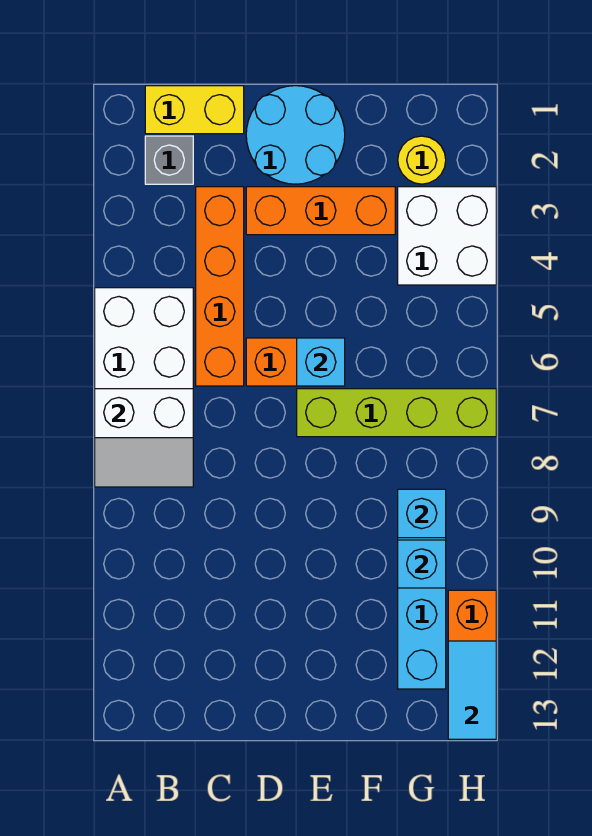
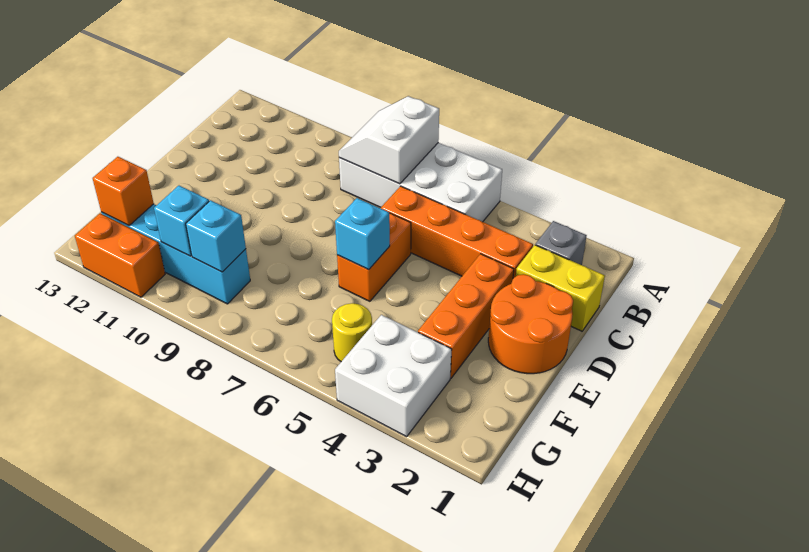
yellow brick B1:C1 level 1 -> yellow brick C1:C2 level 1
cyan round brick D1:E2 level 1 -> orange round brick D1:E2 level 1
lime brick E7:H7 level 1 -> none
yellow round brick G2 level 1 -> yellow round brick G5 level 1
none -> orange brick G12 level 2
cyan tile H12:H13 level 2 -> none

